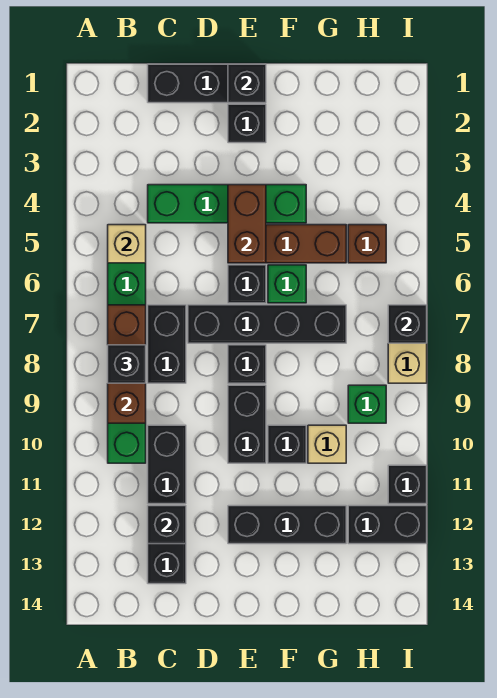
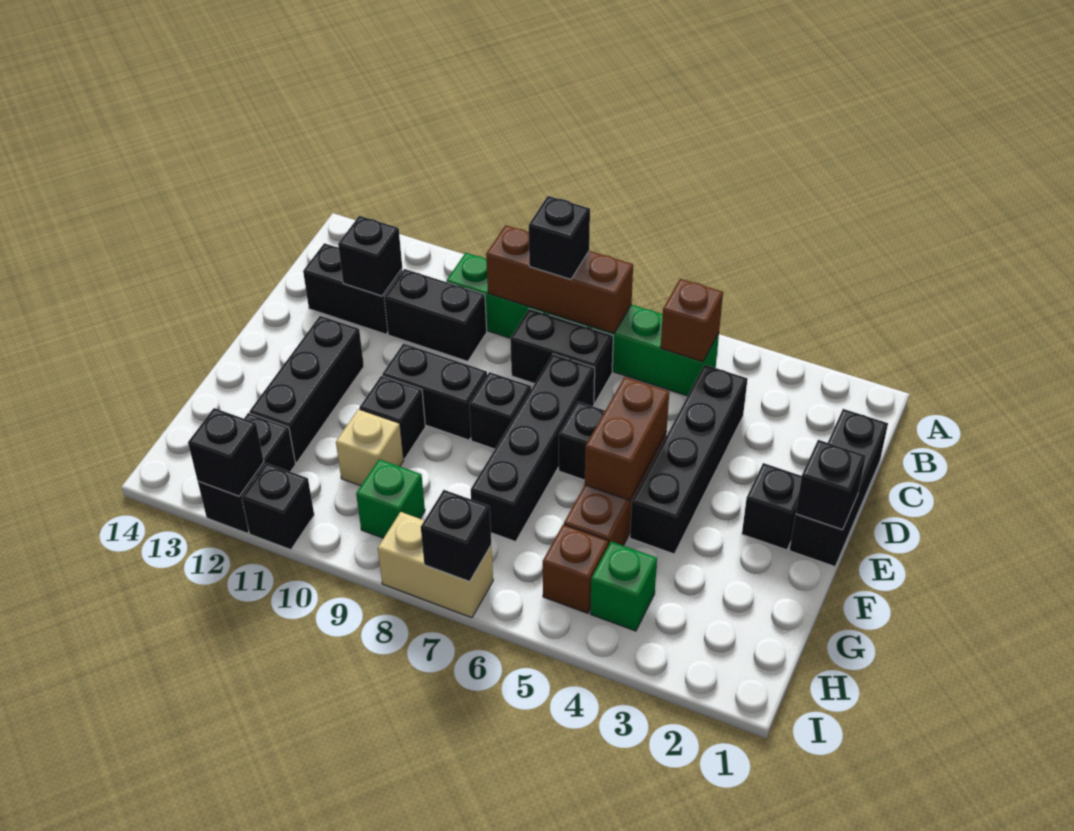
tan brick B5 level 2 -> brown brick B5 level 2
green brick C4:F4 level 1 -> black brick C4:F4 level 1
brown brick E4:E5 level 2 -> brown brick E5:F5 level 2
green brick F6 level 1 -> green brick H4 level 1
none -> black brick I12 level 2

